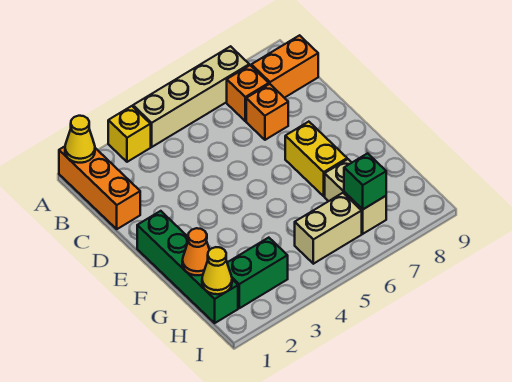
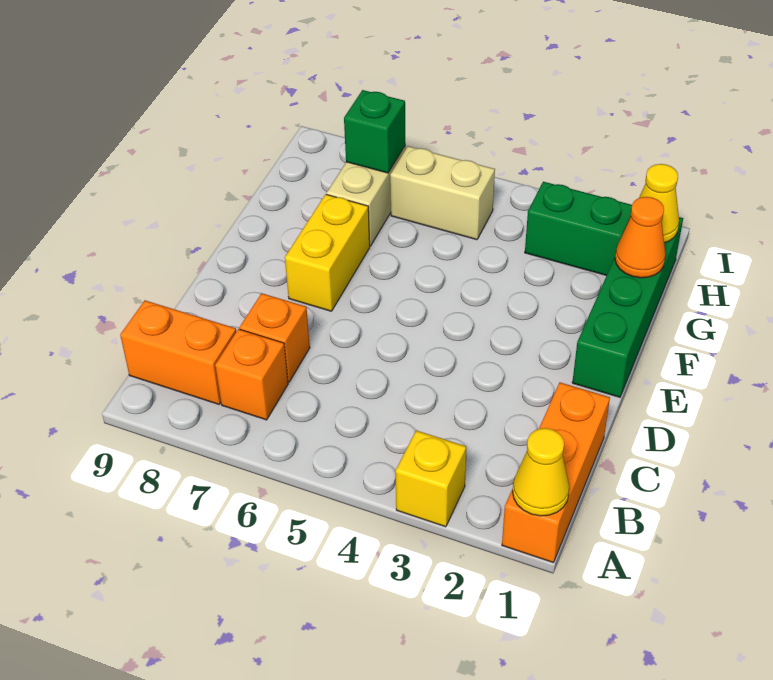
tan brick A4:A7 level 1 -> none

